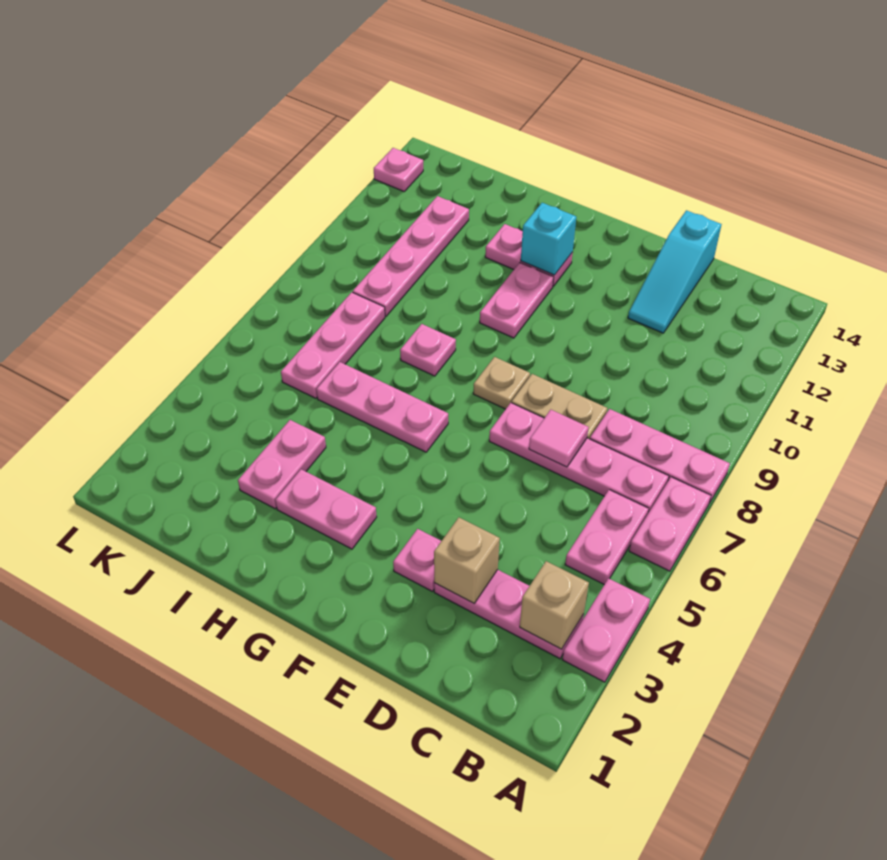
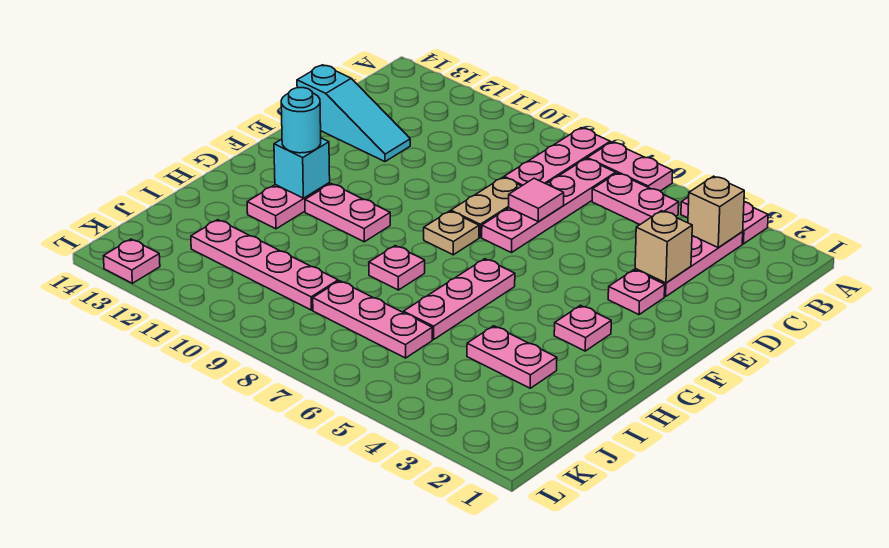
pink plate G3:H3 level 1 -> pink plate G3 level 1
none -> cyan round brick G12 level 3

